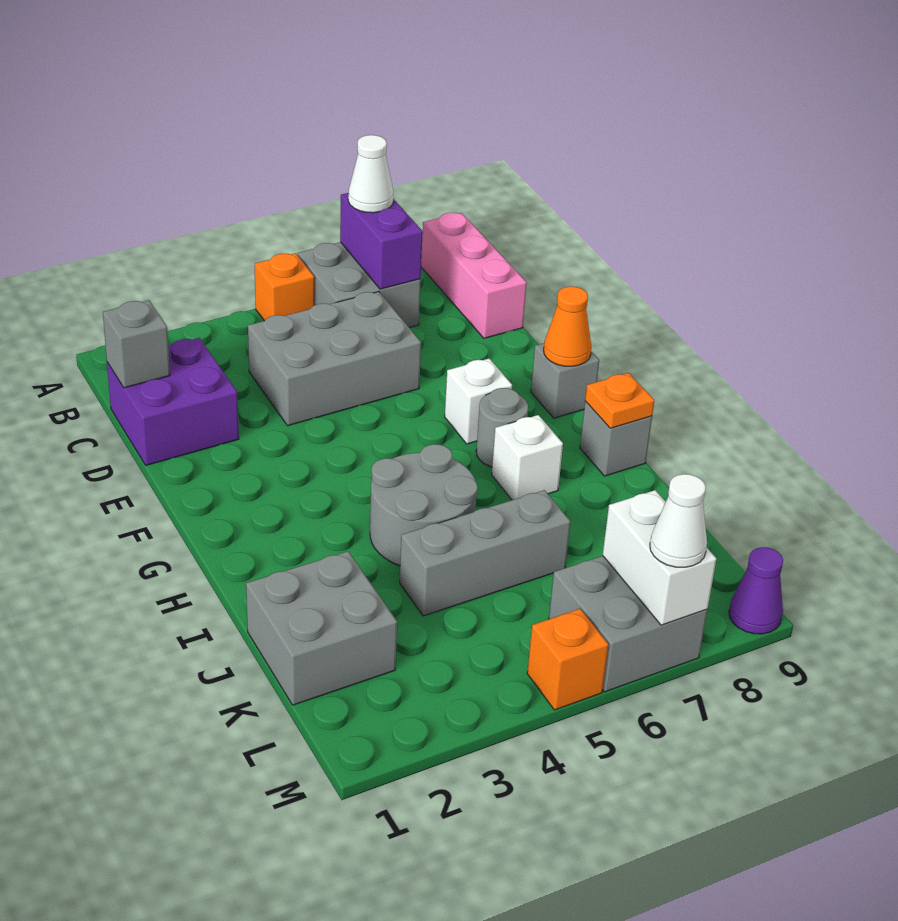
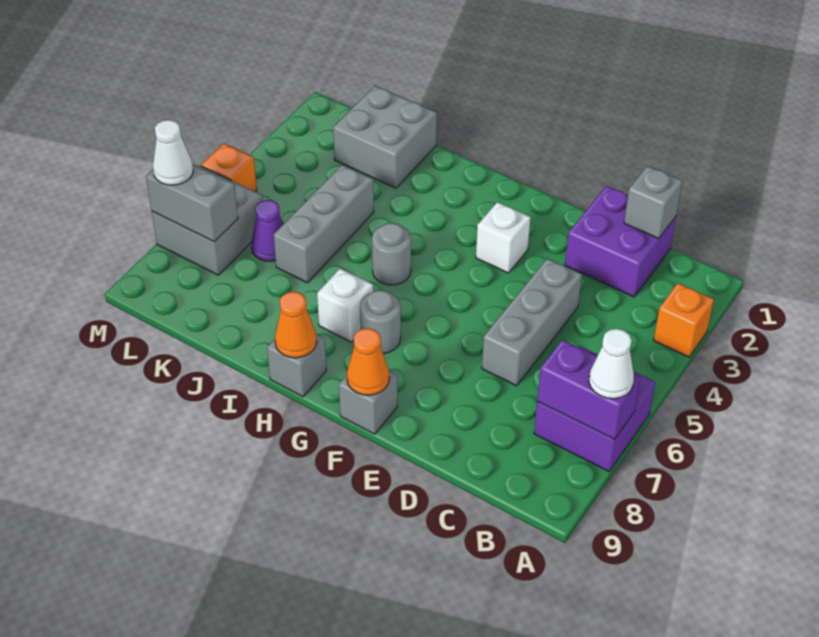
orange brick A5 level 1 -> orange brick A3 level 1
grey brick A6:B7 level 1 -> purple brick A6:B7 level 1
pink brick A9:C9 level 1 -> none
grey brick C4:D6 level 1 -> grey brick D4:D6 level 1
white brick F7 level 1 -> white brick F3 level 1
grey round brick H4:I5 level 1 -> grey round brick H5 level 1
orange plate H9 level 2 -> orange cone H9 level 2
white brick L7:M7 level 2 -> grey brick L7:M7 level 2
purple cone M9 level 1 -> purple cone K6 level 1

